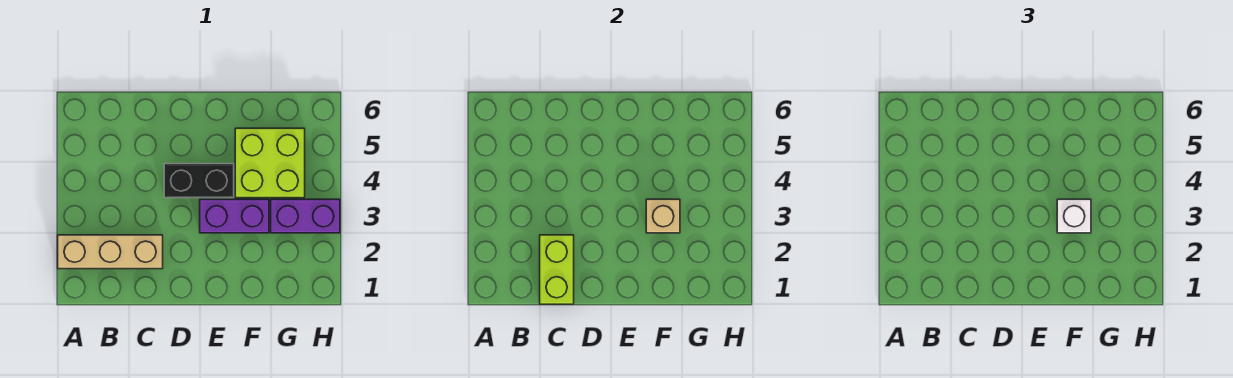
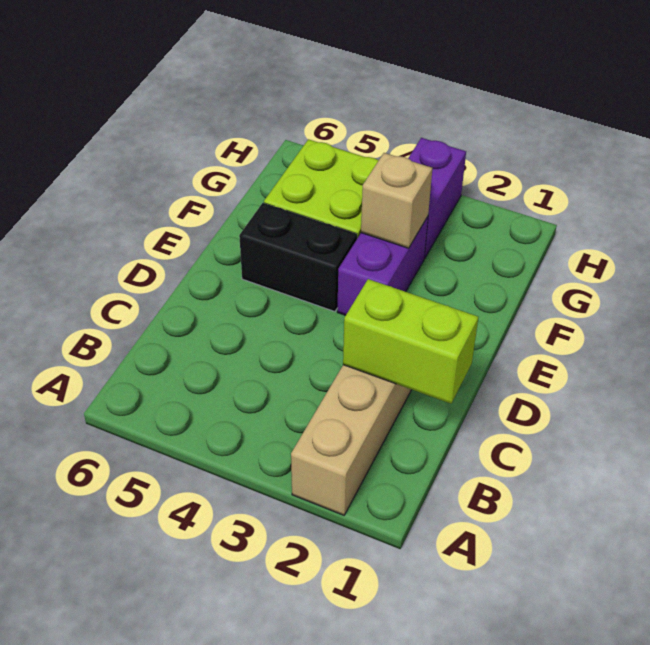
black brick D4:E4 level 1 -> black brick E4:E5 level 1
white brick F3 level 3 -> none

